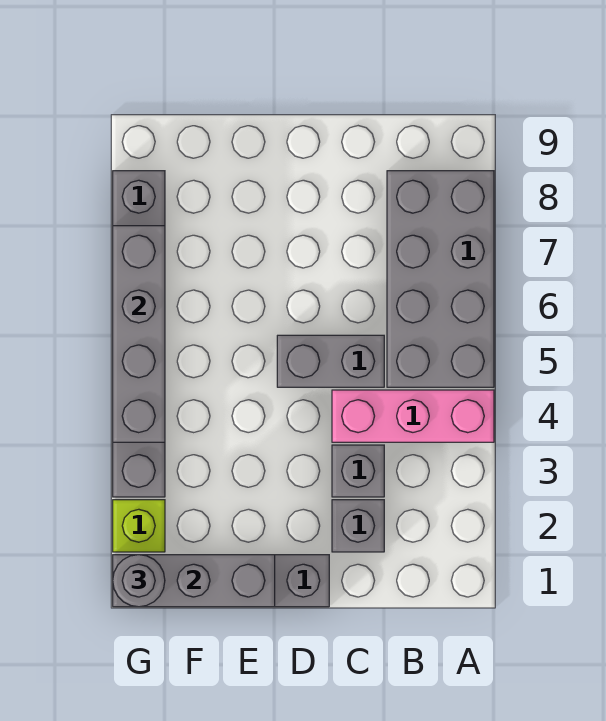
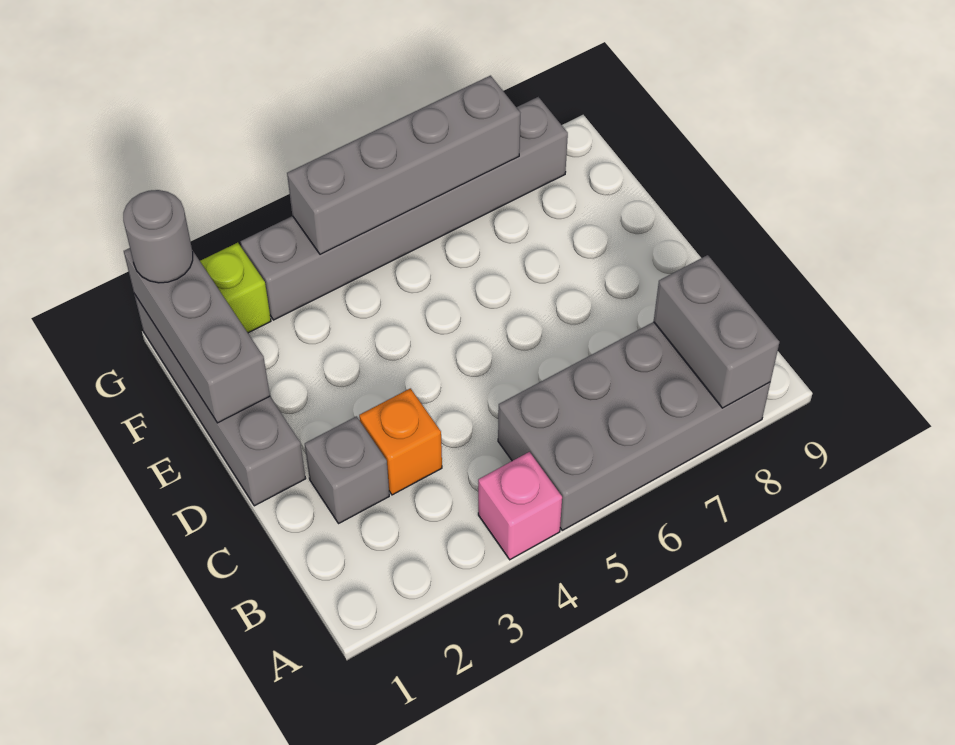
pink brick A4:C4 level 1 -> pink brick A4 level 1
grey brick C3 level 1 -> orange brick C3 level 1
grey brick C5:D5 level 1 -> grey brick A8:B8 level 2

